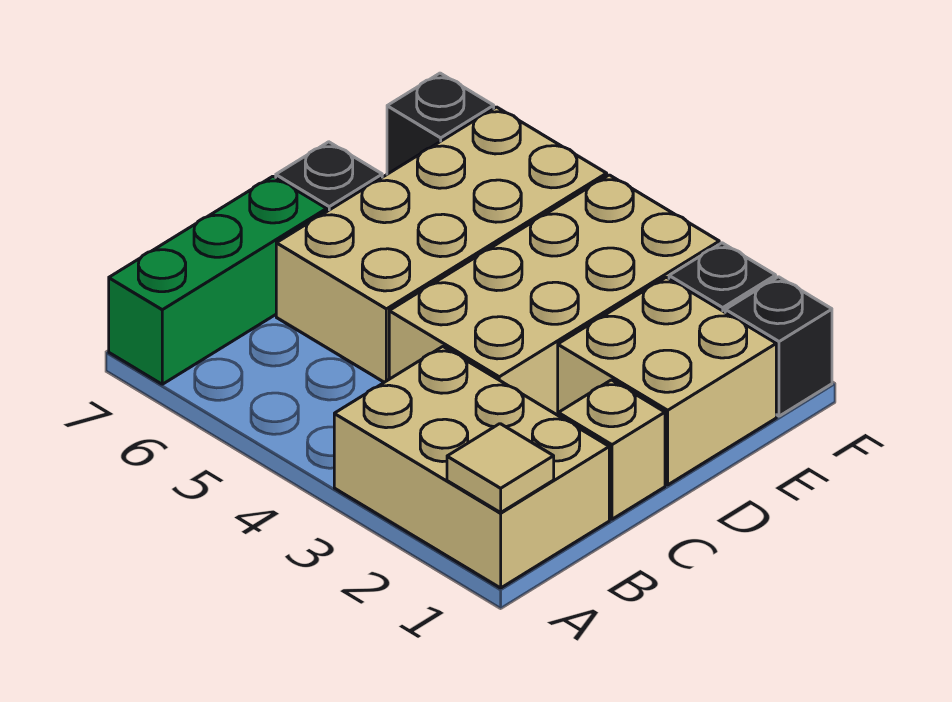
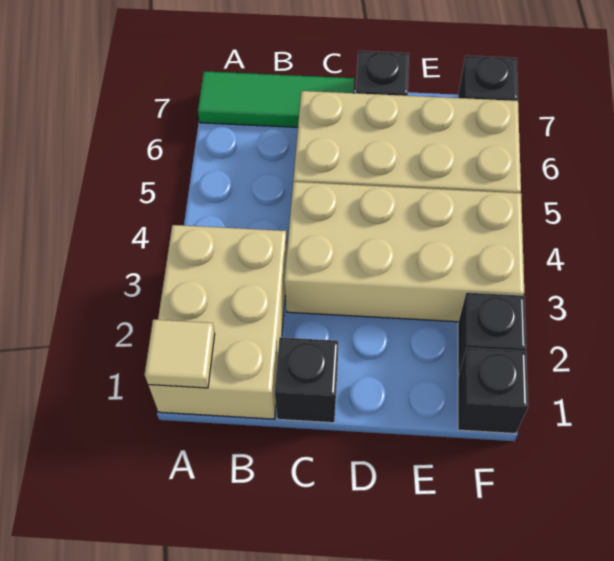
green brick A7:C7 level 1 -> green tile A7:C7 level 1
tan brick C1 level 1 -> black brick C1 level 1
tan brick D1:E2 level 1 -> none

